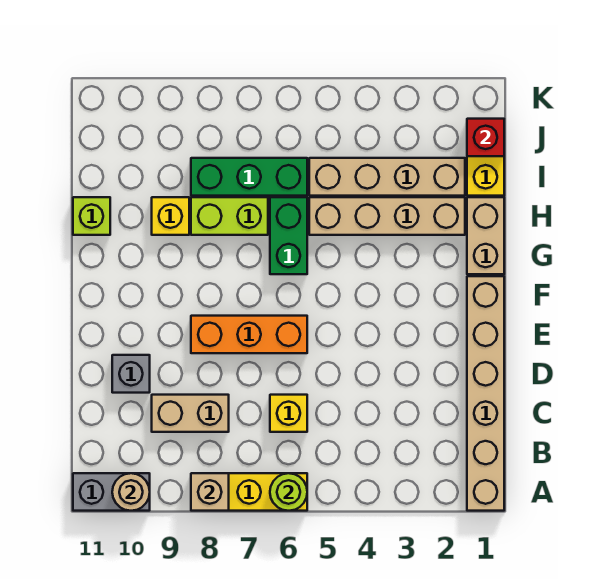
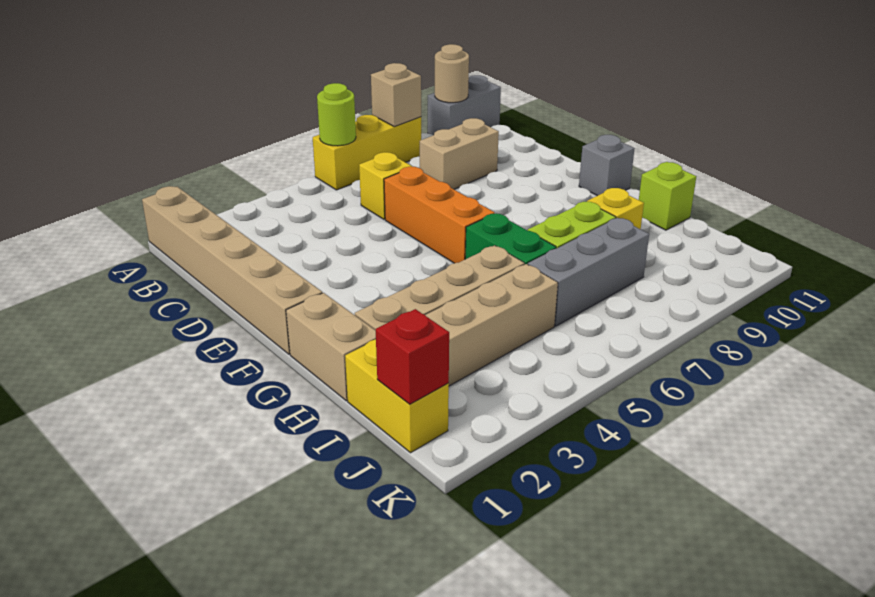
grey brick D10 level 1 -> grey brick F11 level 1
orange brick E6:E8 level 1 -> orange brick D6:F6 level 1
green brick I6:I8 level 1 -> grey brick I6:I8 level 1

